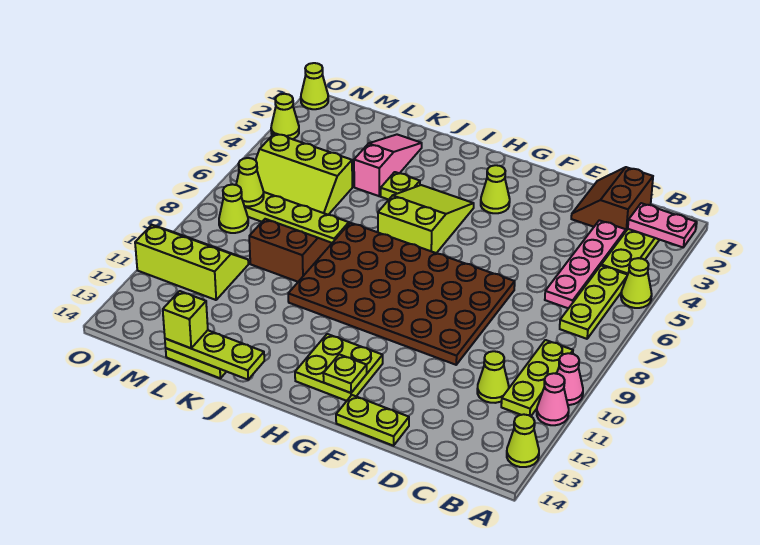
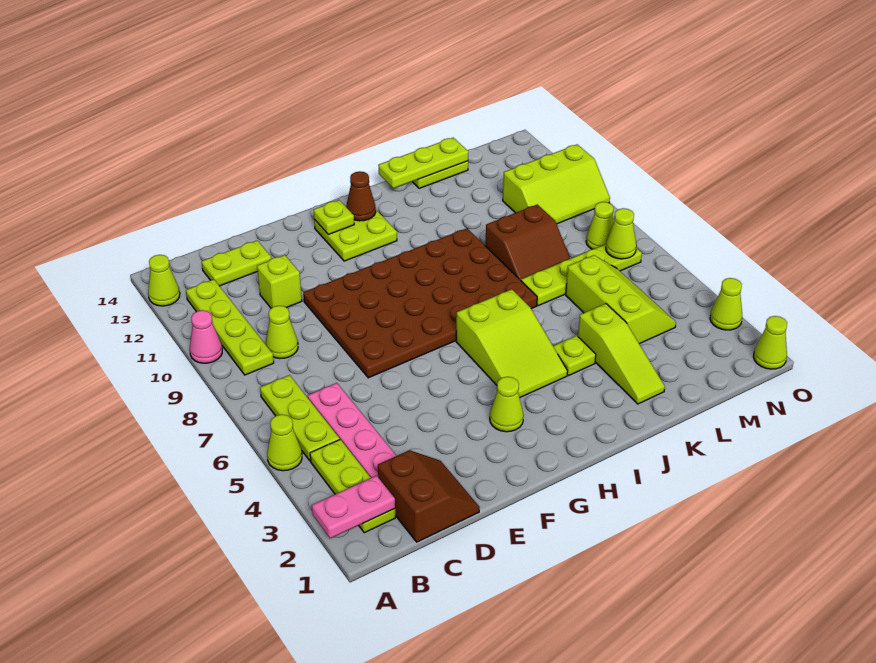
pink cone A11 level 1 -> none
lime plate B9:B11 level 1 -> lime plate B9:B12 level 1
lime cone C11 level 1 -> lime cone C9 level 1
lime plate E14:F14 level 1 -> lime plate C13:D13 level 1
none -> brown cone H13 level 2
pink slope K2:K4 level 1 top 4 -> lime slope K2:K4 level 1 top 4
lime slope L5:N6 level 1 top 5 -> lime slope L4:M6 level 1 top L
lime brick L14 level 3 -> lime brick D11 level 1

